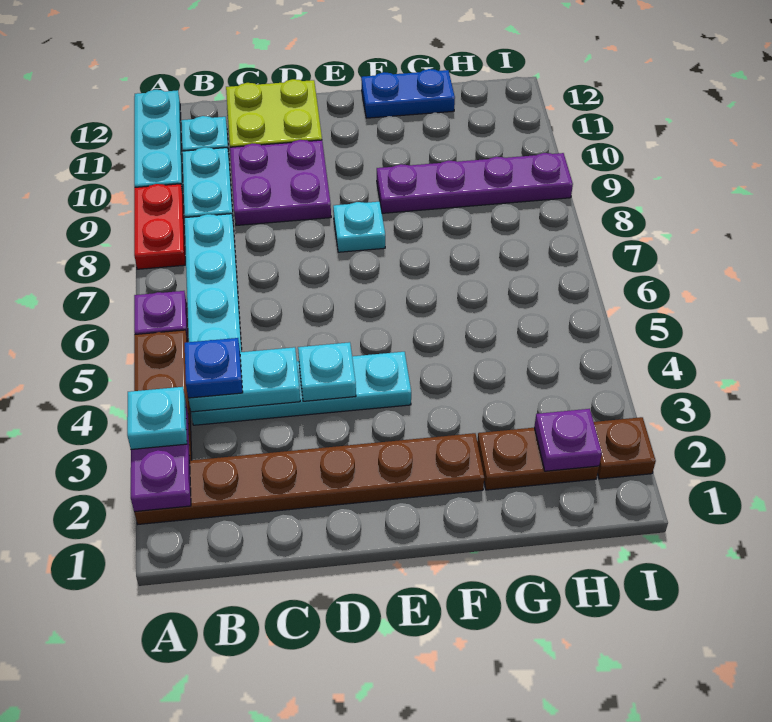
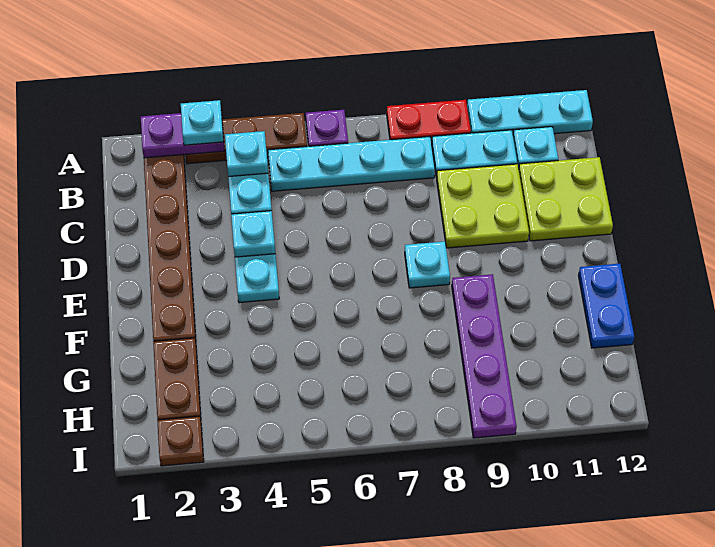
blue plate B4 level 3 -> cyan plate B4 level 3
purple plate C9:D10 level 1 -> lime plate C9:D10 level 1
purple plate H2 level 2 -> none

